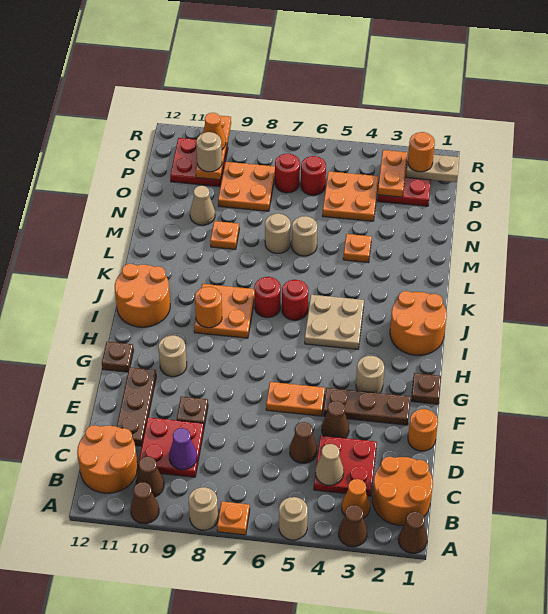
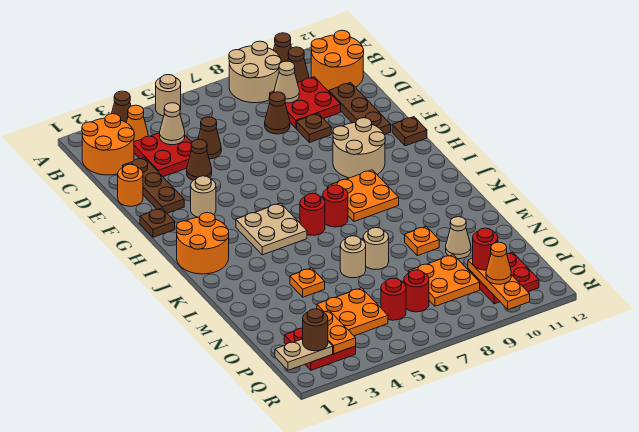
brown cone A1 level 1 -> brown cone D8 level 1
orange plate A7 level 1 -> none
tan round brick A8 level 1 -> tan round brick A8:B9 level 1
purple cone C9 level 2 -> tan cone C9 level 2
brown plate F2:F4 level 1 -> brown plate D2:F2 level 1
orange plate F5:F6 level 1 -> none
tan round brick G10 level 1 -> tan round brick G9:H10 level 1
orange round brick I9 level 2 -> none
orange round brick I11:J12 level 1 -> none
tan round brick P10 level 3 -> red round brick P10 level 3
orange round brick Q2 level 3 -> brown round brick Q2 level 3

